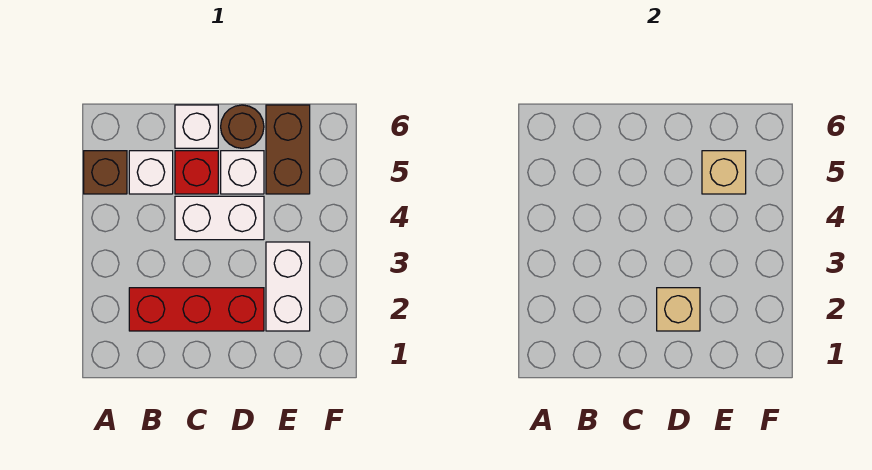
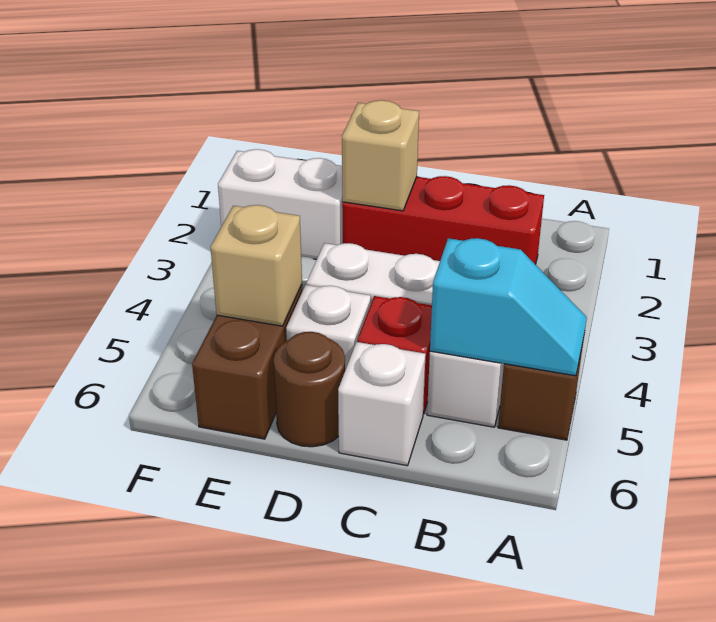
none -> cyan slope A5:B5 level 2 top B
white brick E2:E3 level 1 -> white brick E2:F2 level 1

